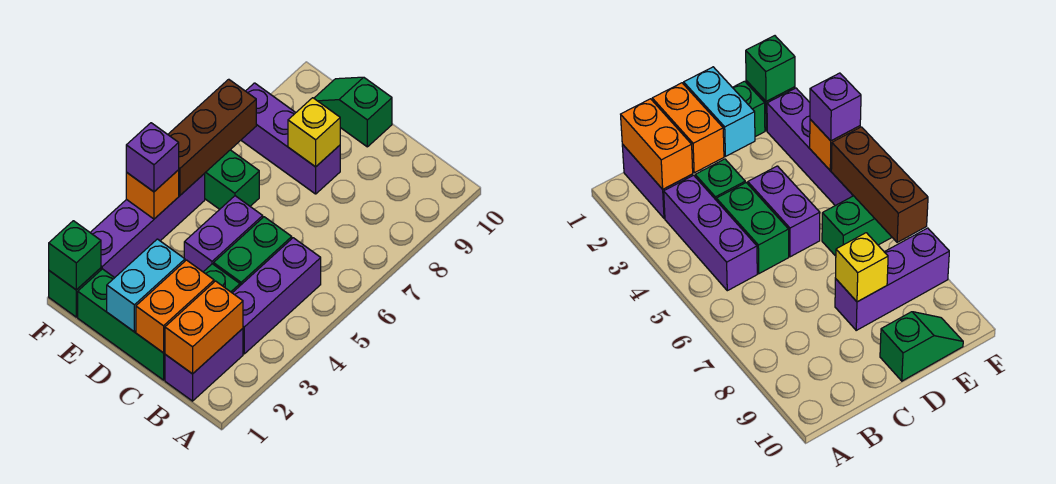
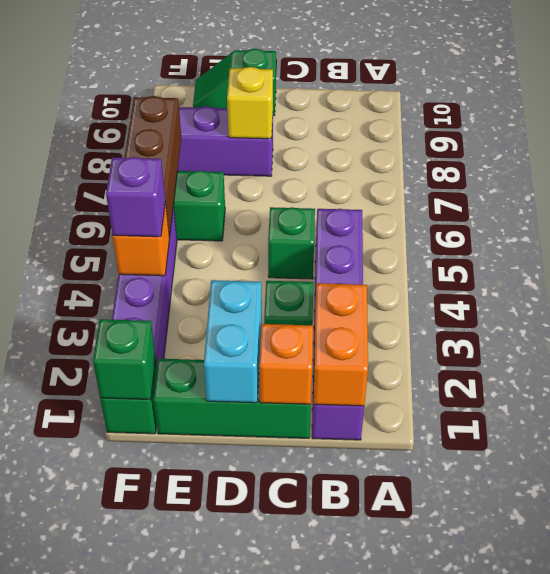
orange brick C1:C2 level 2 -> orange brick C1 level 2
green brick C4:C5 level 1 -> green brick C5 level 1
purple brick D4:D5 level 1 -> none

